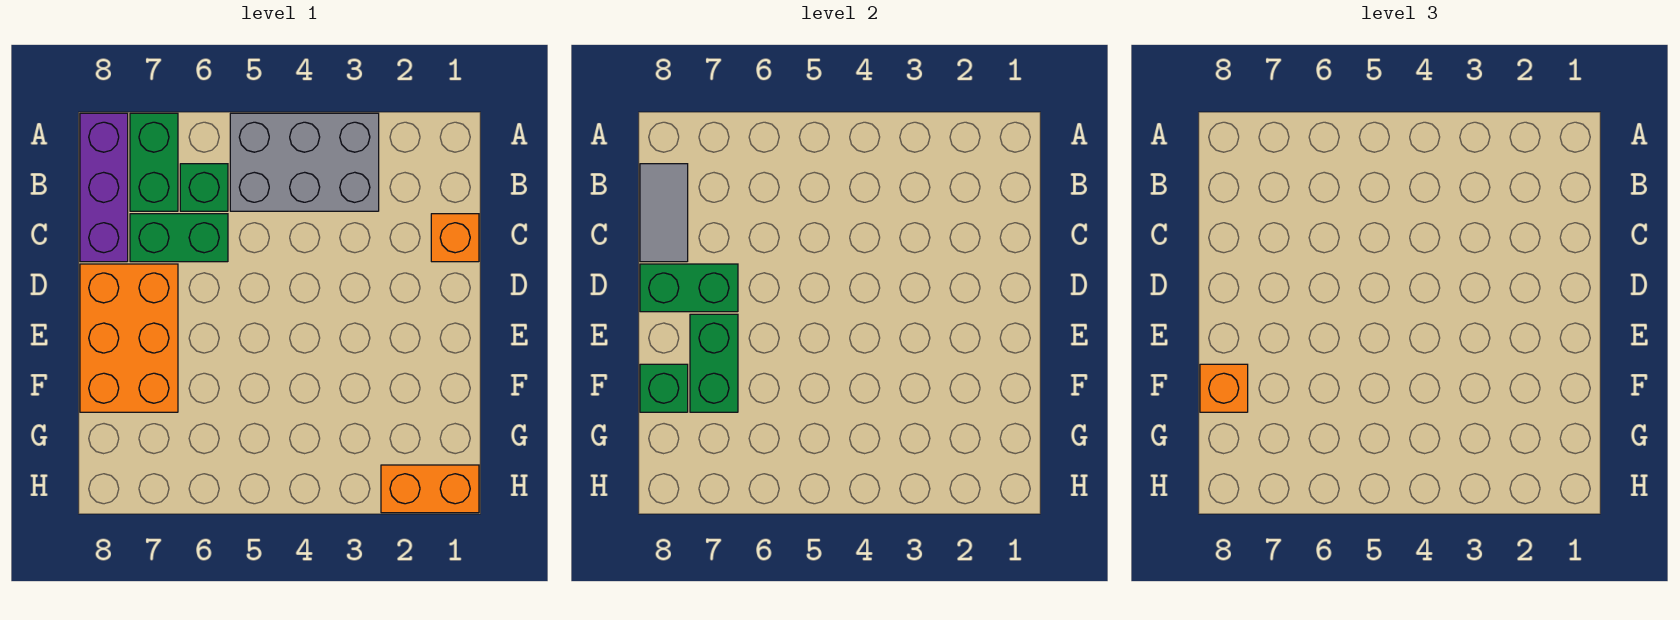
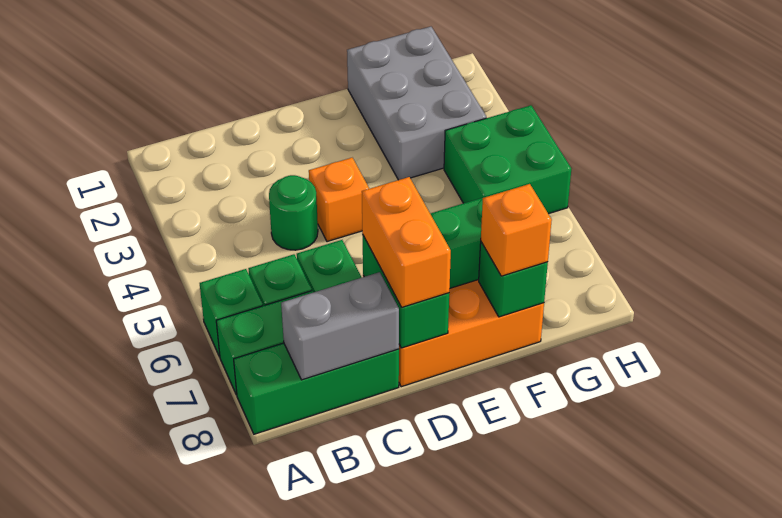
grey brick A3:B5 level 1 -> grey brick F1:G3 level 1
none -> green brick A6 level 1
purple brick A8:C8 level 1 -> green brick A8:C8 level 1
grey tile B8:C8 level 2 -> grey brick B8:C8 level 2
orange brick C1 level 1 -> orange brick D4 level 1
none -> green round brick C4 level 1
none -> green brick G4:H5 level 1
orange brick H1:H2 level 1 -> orange brick D7:D8 level 3

